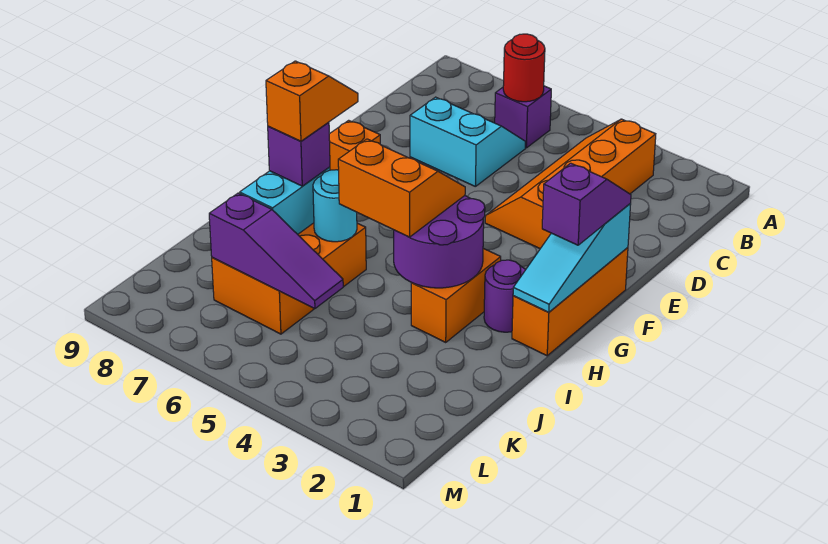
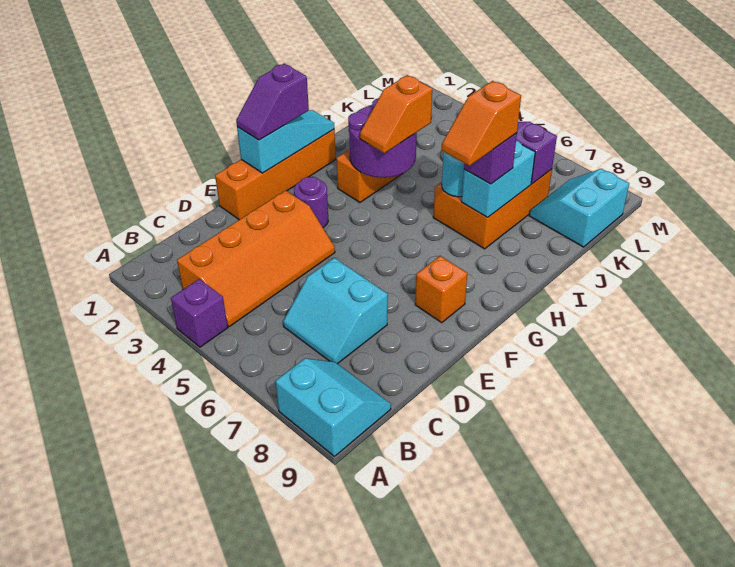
none -> cyan slope A8:B9 level 1 top A
purple brick B6 level 1 -> purple brick A4 level 1
red round brick B6 level 2 -> none
orange brick F1:H1 level 1 -> orange brick E1:H1 level 1
purple round brick H2 level 1 -> purple round brick F3 level 1
orange slope H4:I5 level 3 top I -> orange slope H4:I4 level 3 top I
none -> cyan slope K8:L9 level 1 top 9

